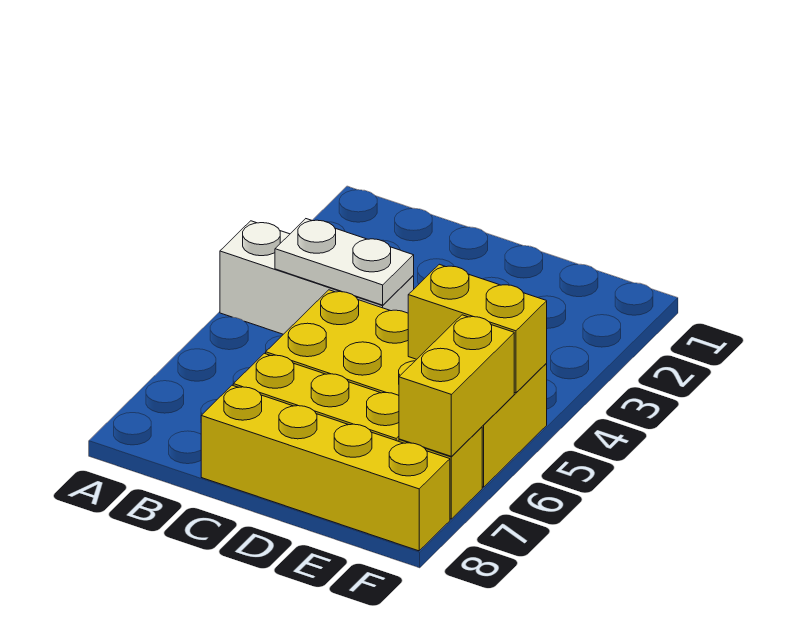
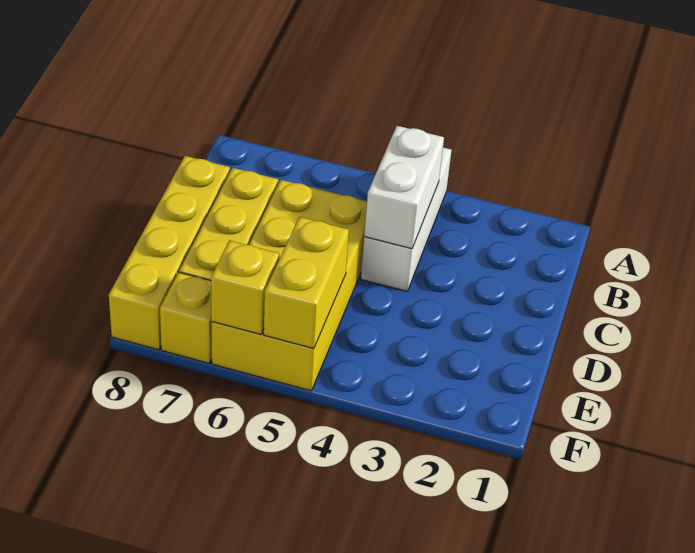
white plate B4:C4 level 2 -> white brick B4:C4 level 2
yellow brick F6:F7 level 2 -> yellow brick F6 level 2

